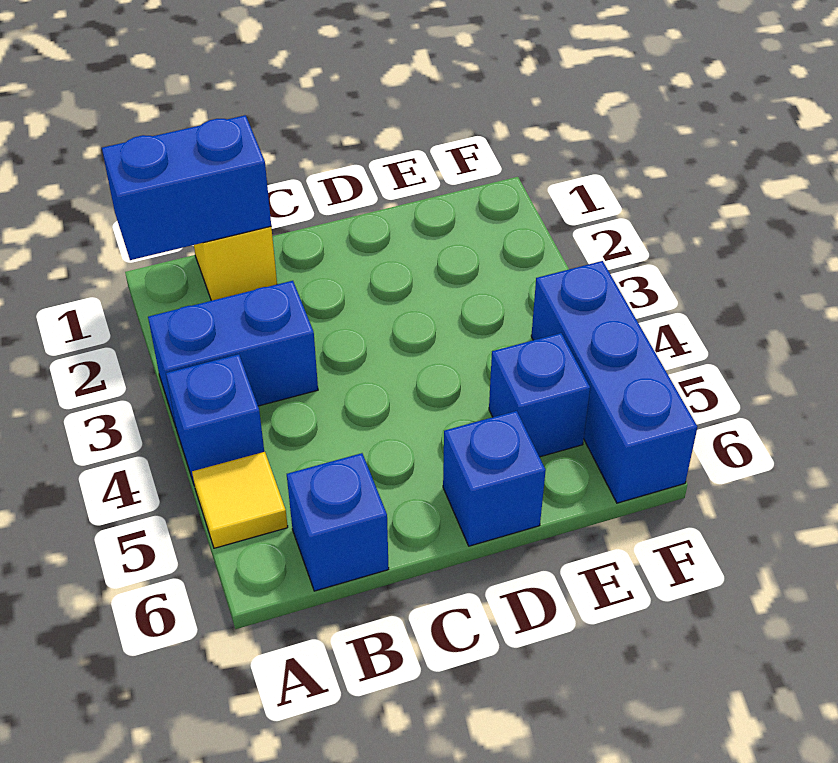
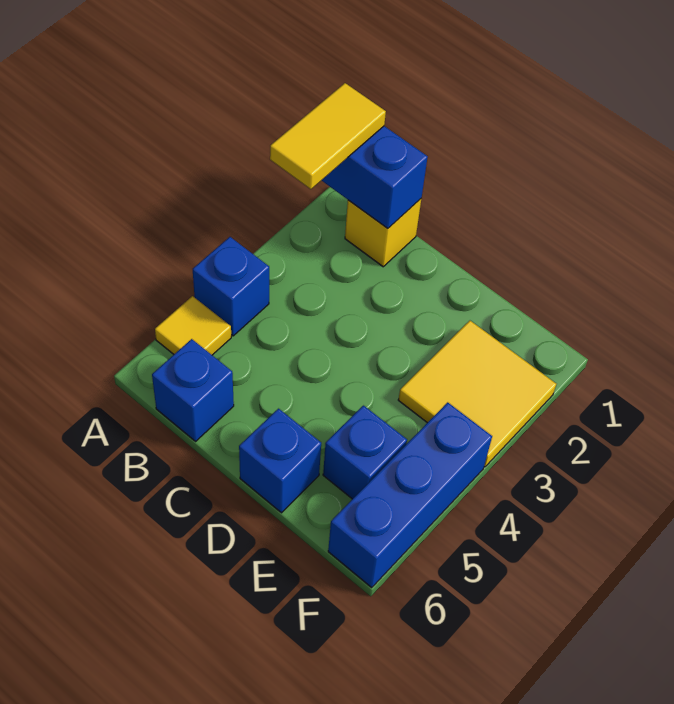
none -> yellow tile A1:A2 level 3
blue brick A3:B3 level 1 -> none
none -> yellow tile E2:F3 level 1

